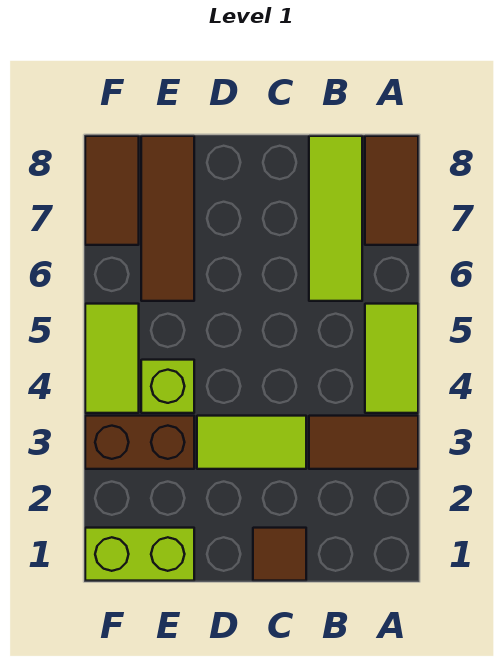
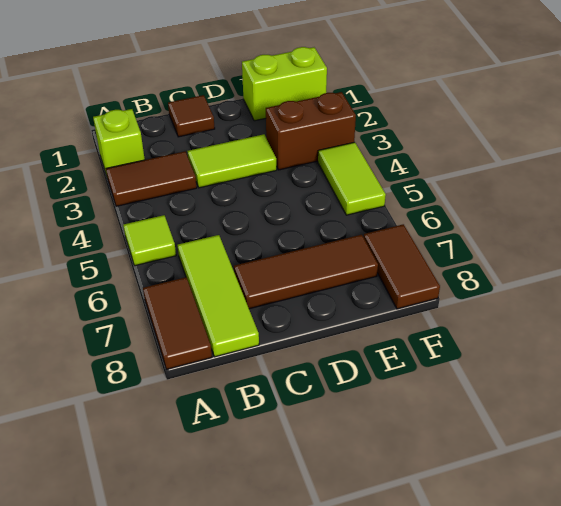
lime tile A4:A5 level 1 -> lime tile A5 level 1
lime brick E4 level 1 -> lime brick A2 level 1
brown tile E6:E8 level 1 -> brown tile C7:E7 level 1

